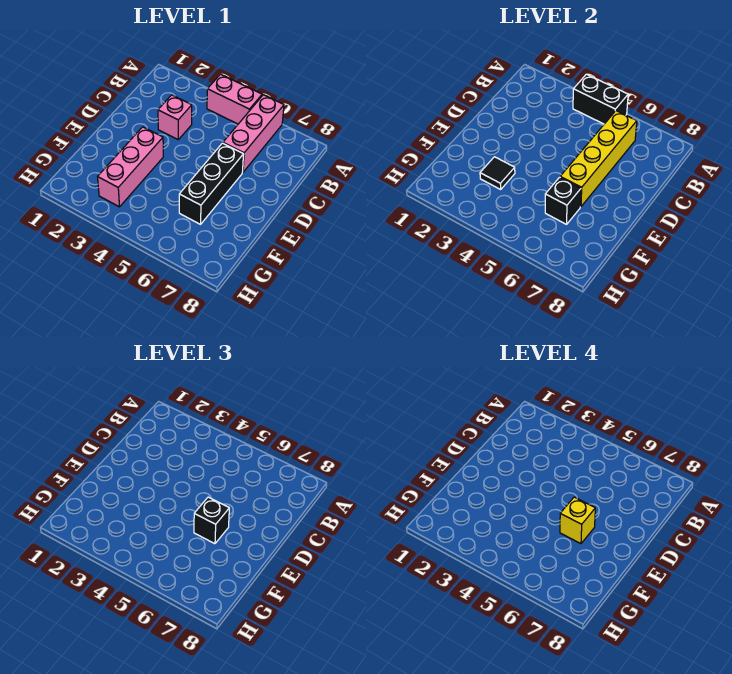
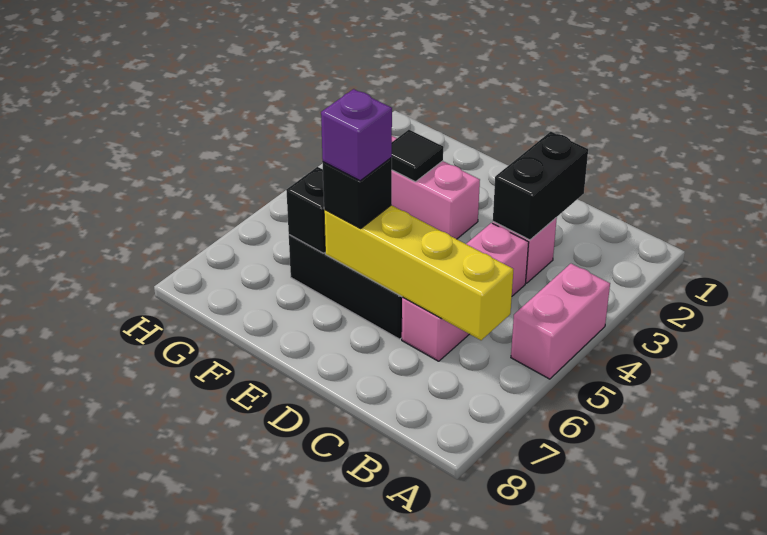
black brick A4:A5 level 2 -> black brick C2:C3 level 2
pink brick A6:C6 level 1 -> pink brick C4:C6 level 1
yellow brick E6 level 4 -> purple brick E6 level 4

